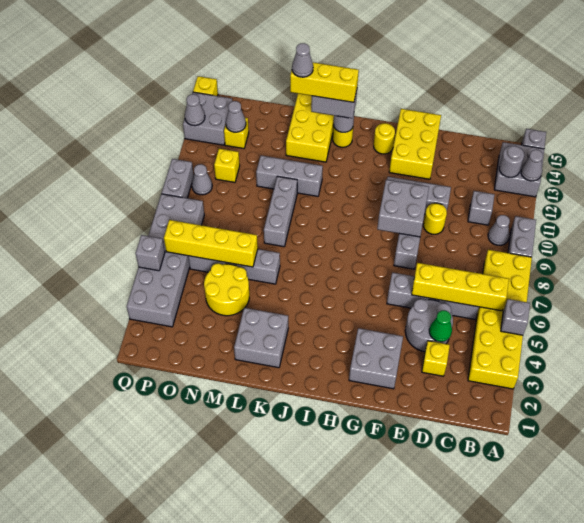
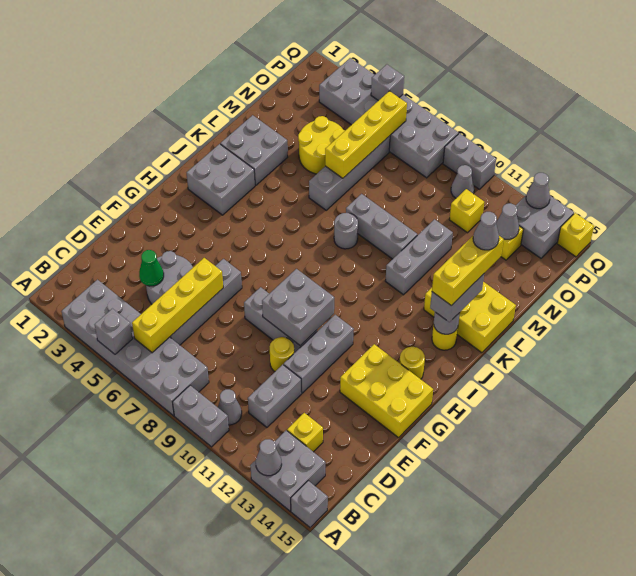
yellow brick A3:B8 level 1 -> grey brick A3:B8 level 1
grey round brick B13 level 2 -> grey round brick K8 level 1
grey brick C11 level 1 -> grey brick C11:D11 level 1
yellow brick D3 level 1 -> yellow brick C13 level 1
grey brick F2:G3 level 1 -> grey brick I2:J3 level 1

